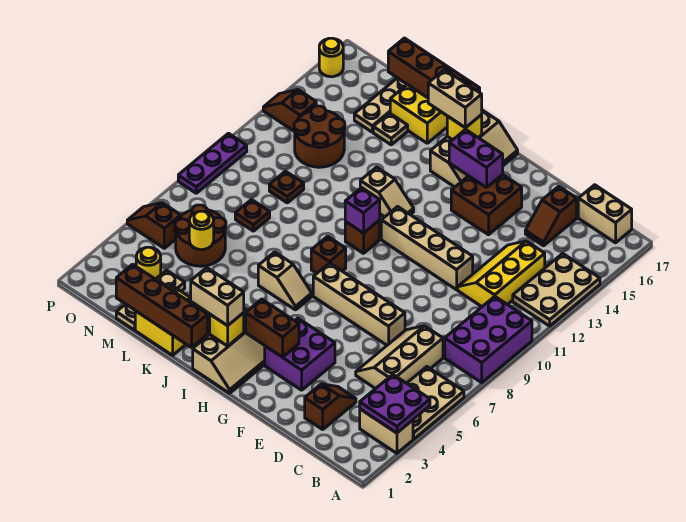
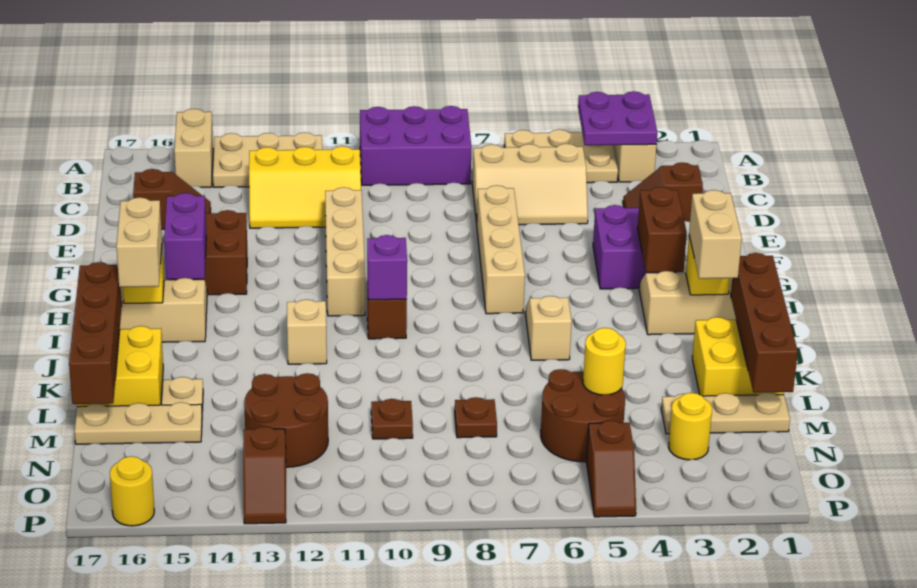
tan brick B17:C17 level 1 -> tan brick A15:B15 level 1
brown brick I8 level 1 -> none
purple plate P8:P10 level 1 -> none

